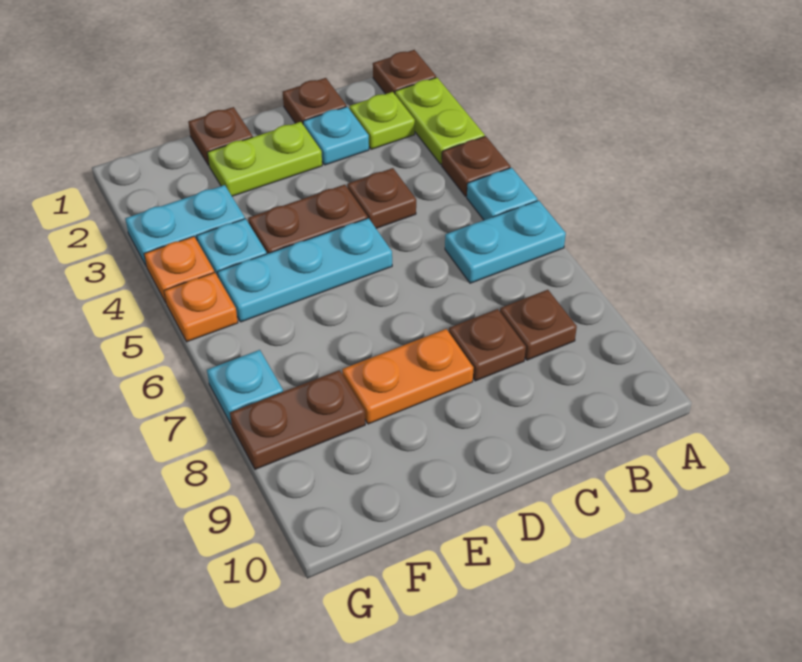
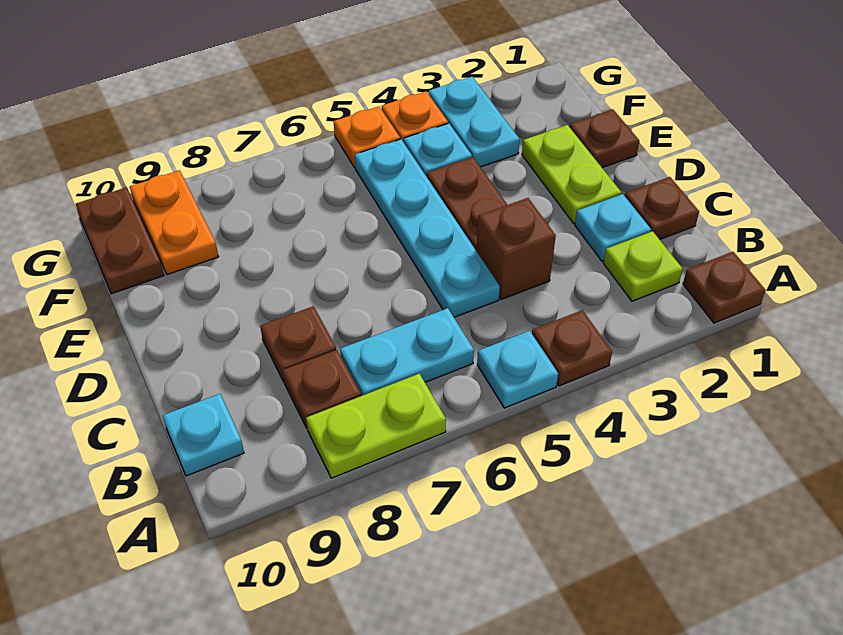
lime plate A2:A3 level 1 -> lime plate A7:A8 level 1
cyan plate A6:B6 level 1 -> cyan plate B6:B7 level 1
brown plate C4 level 1 -> brown brick C4 level 1
cyan plate D5:F5 level 1 -> cyan plate C5:F5 level 1
orange plate D8:E8 level 1 -> orange plate F9:G9 level 1
brown plate F8:G8 level 1 -> brown plate F10:G10 level 1
cyan plate G7 level 1 -> cyan plate B10 level 1

